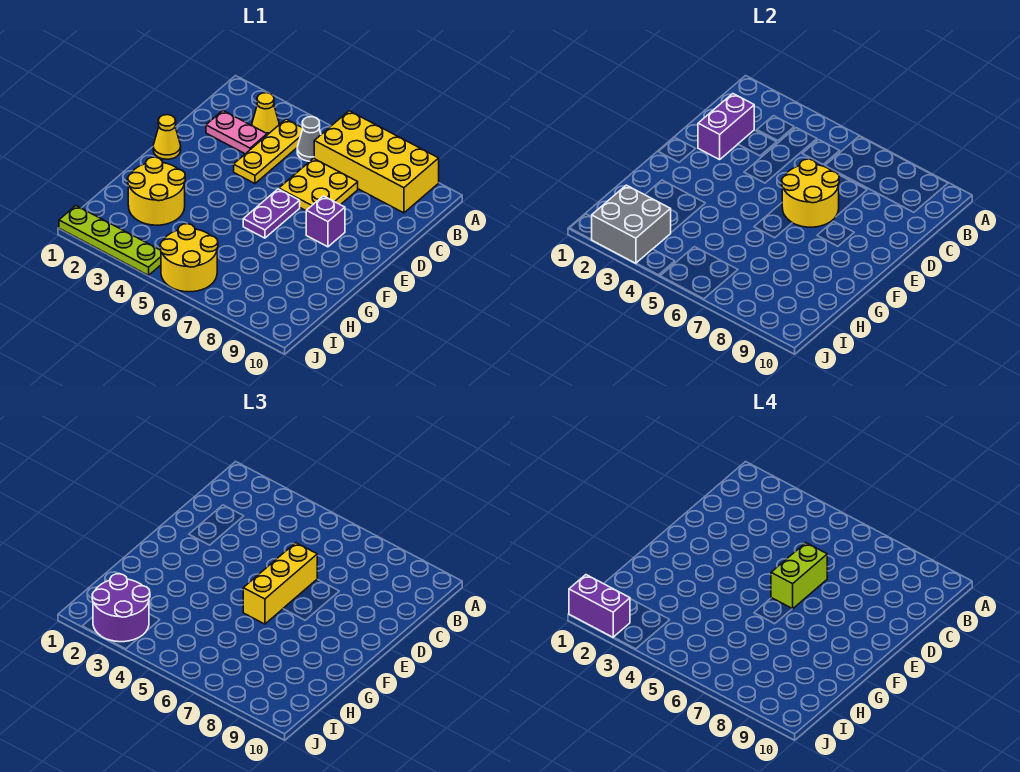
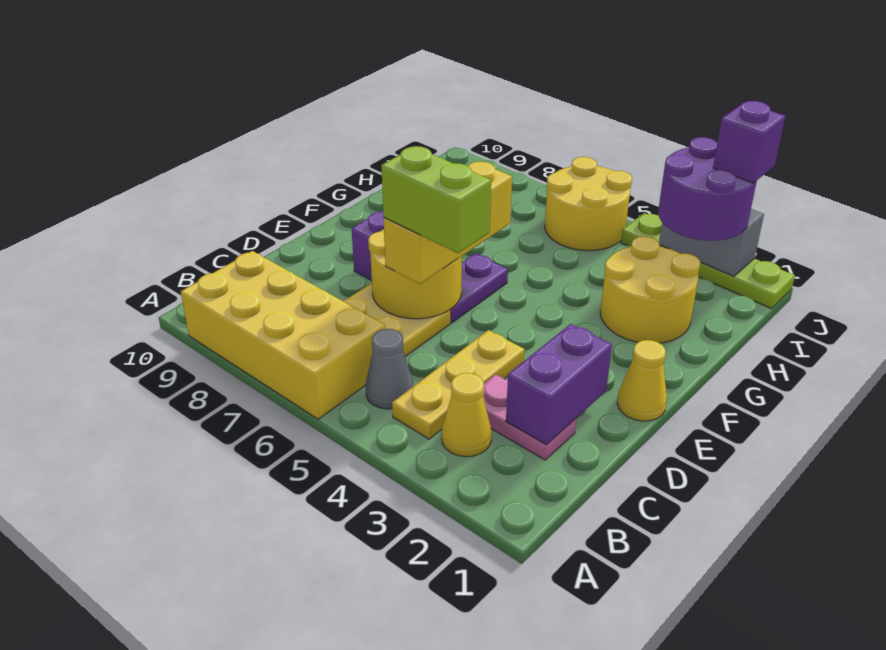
lime brick D6:E6 level 4 -> lime brick D5:D6 level 4
grey brick I2:J3 level 2 -> grey brick J2:J3 level 2
purple brick J1:J2 level 4 -> purple brick J2 level 4

